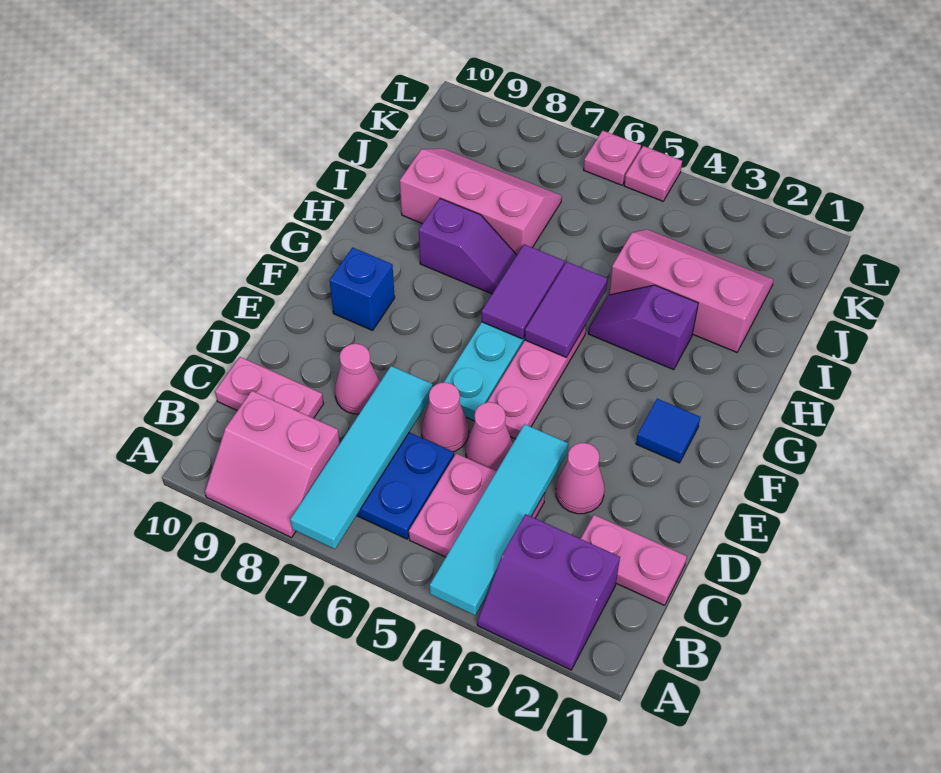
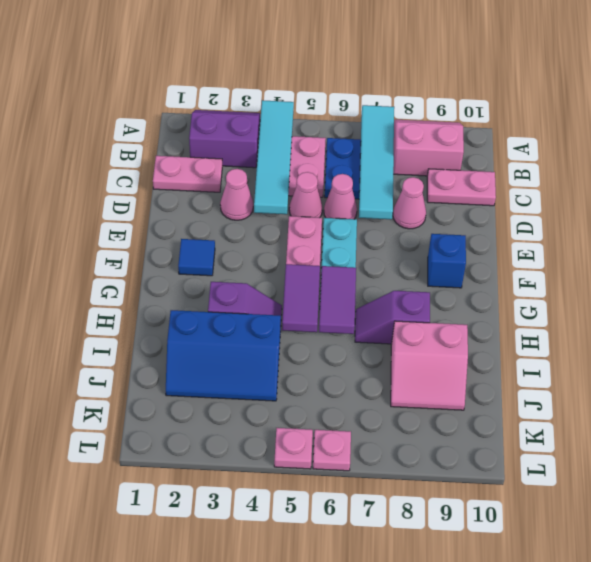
pink slope I2:J4 level 1 top I -> blue slope I2:J4 level 1 top I
pink slope I7:J9 level 1 top I -> pink slope I8:J9 level 1 top I

